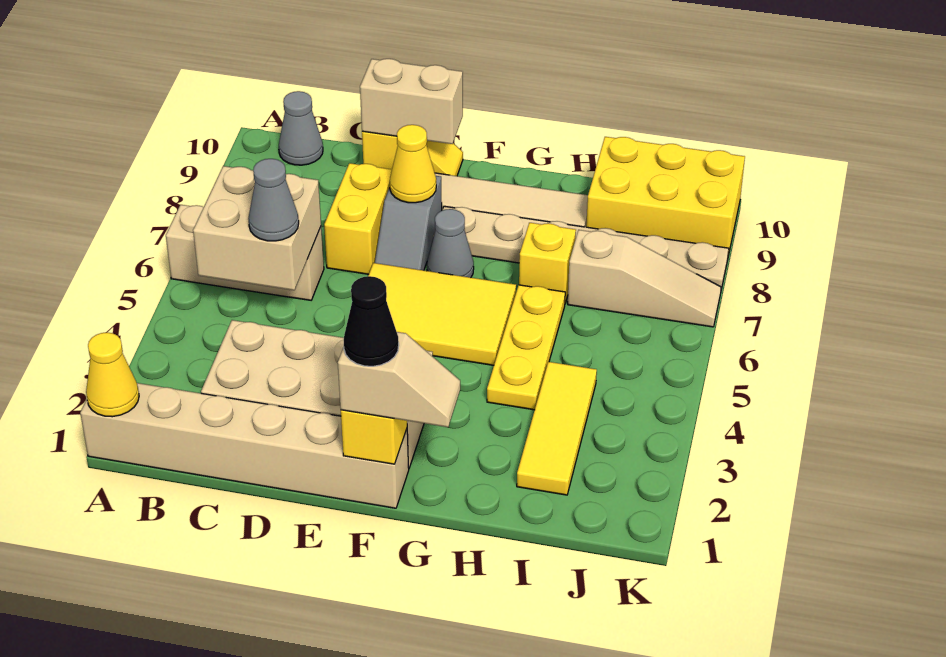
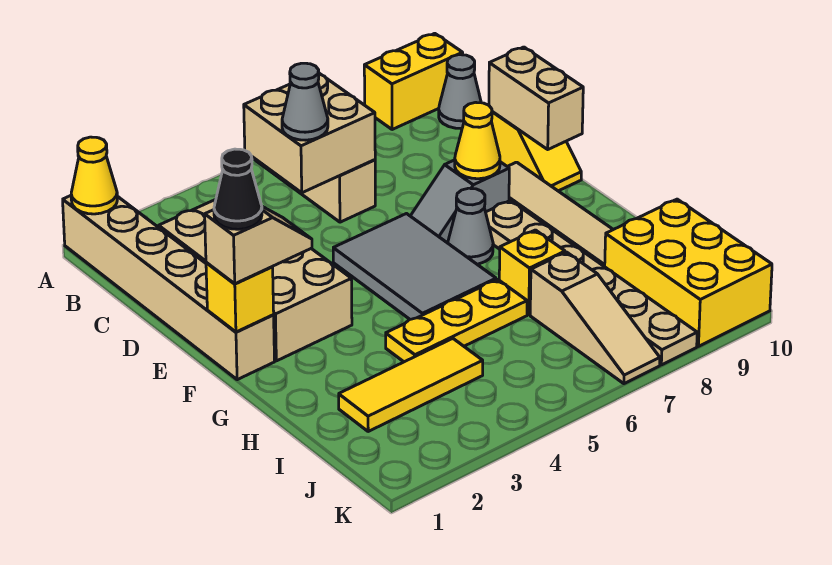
yellow brick D7:D8 level 1 -> yellow brick A9:A10 level 1
yellow tile E5:G6 level 1 -> grey tile E5:G6 level 1
tan slope F1:G1 level 3 top F -> tan slope F1:F2 level 3 top 1

